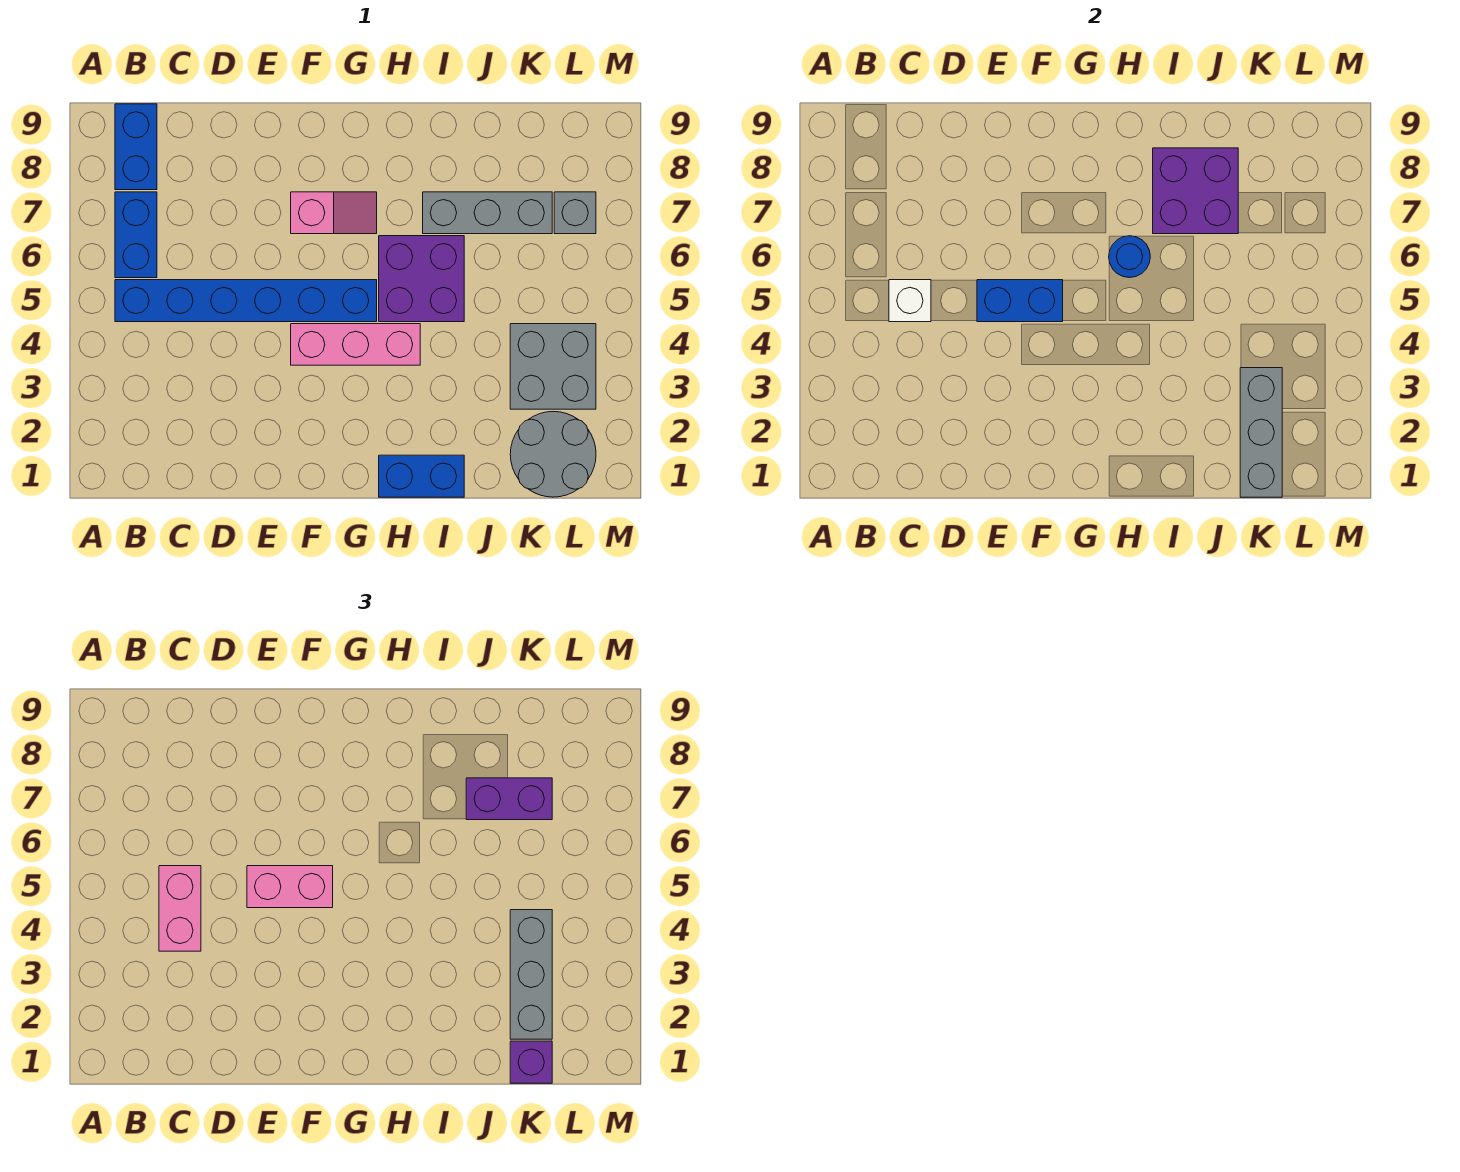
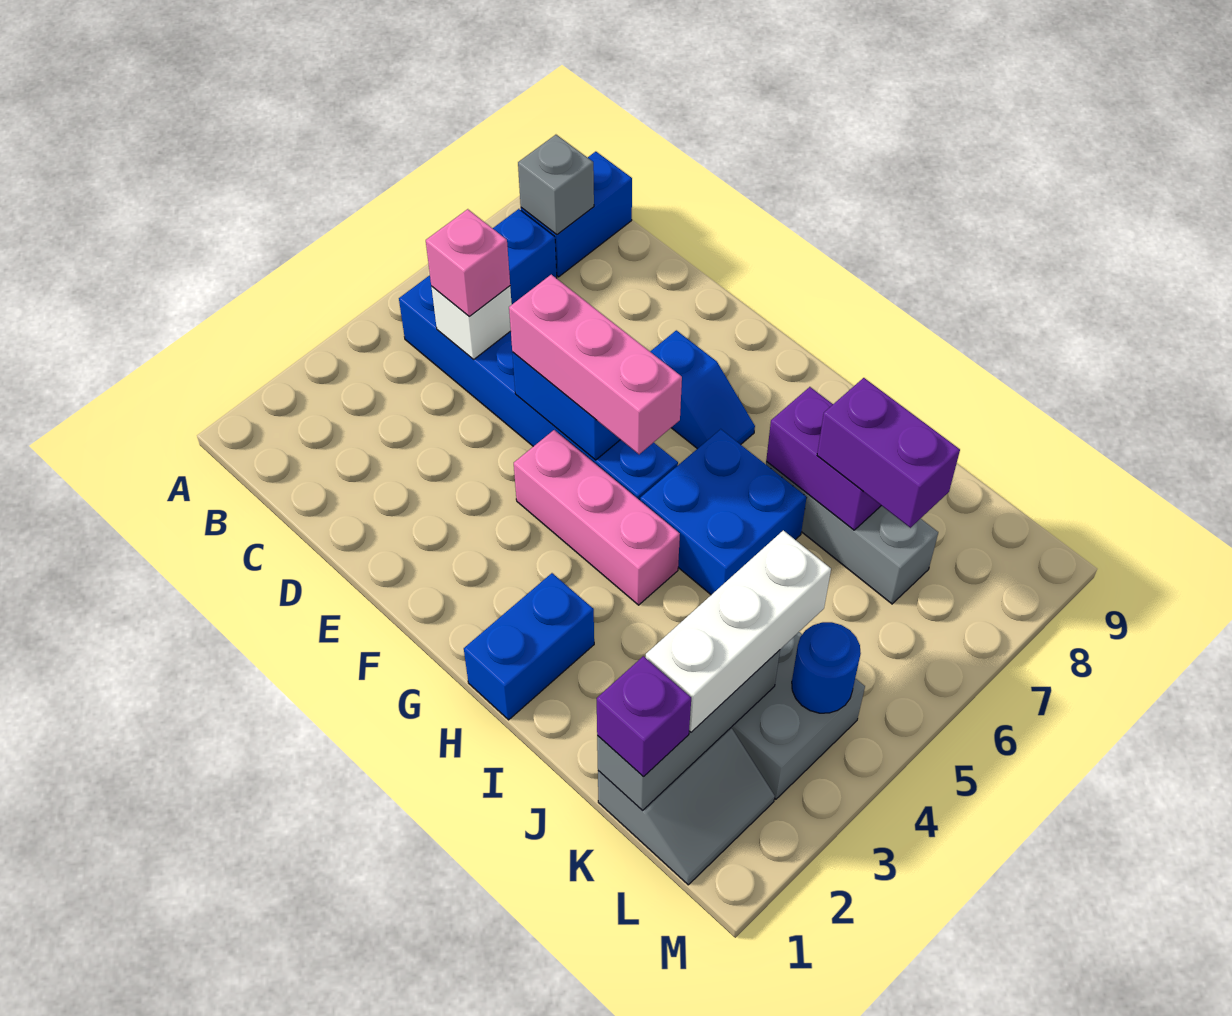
pink brick C4:C5 level 3 -> pink brick C5 level 3
pink brick E5:F5 level 3 -> pink brick E5:G5 level 3
pink slope F7:G7 level 1 top F -> blue slope F7:G7 level 1 top F
blue brick H1:I1 level 1 -> blue brick H1:H2 level 1
purple brick H5:I6 level 1 -> blue brick H5:I6 level 1
blue round brick H6 level 2 -> blue round brick L4 level 2
purple brick I7:J8 level 2 -> purple brick I7:J7 level 2
grey round brick K1:L2 level 1 -> grey slope K1:L2 level 1 top K
grey brick K2:K4 level 3 -> white brick K2:K4 level 3
grey brick L7 level 1 -> grey brick B8 level 2

